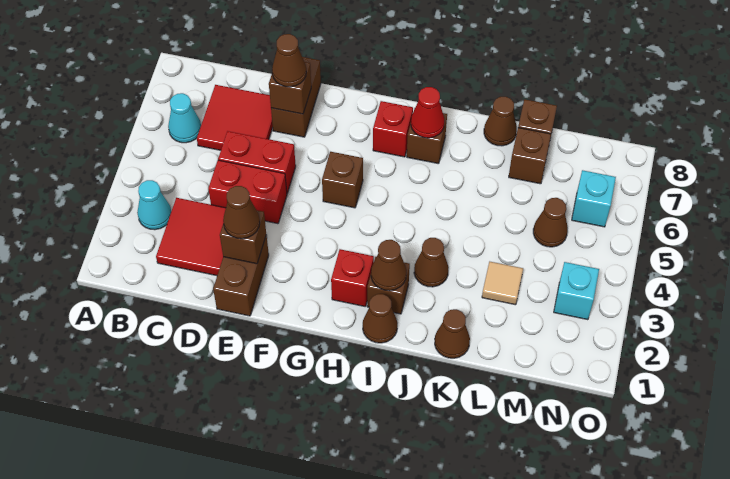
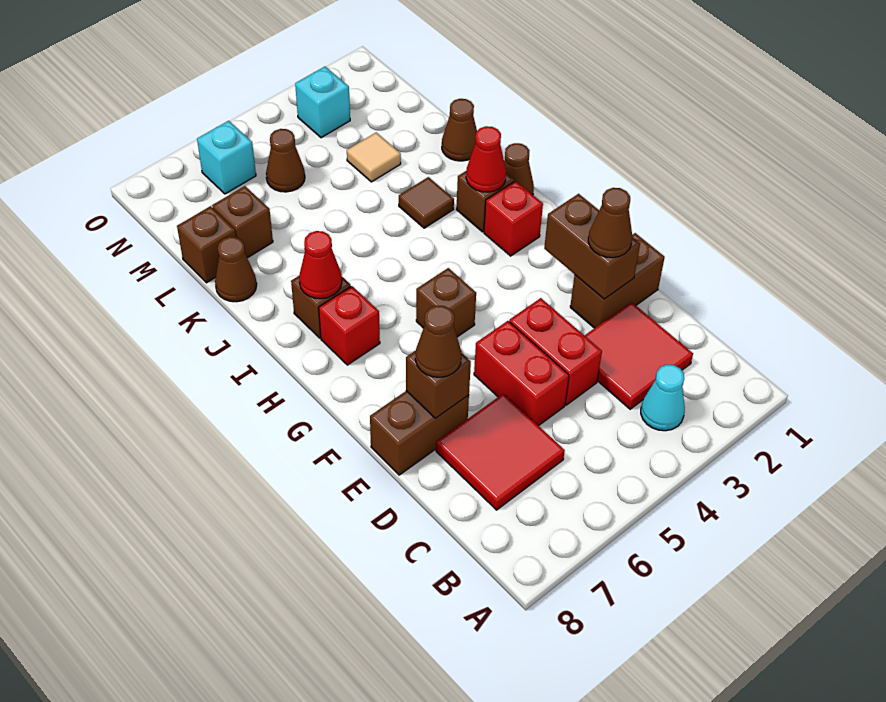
cyan cone B6 level 1 -> none
brown brick E2 level 2 -> brown brick E2:F2 level 2
brown cone I2 level 2 -> red cone I2 level 2
brown cone J3 level 1 -> brown tile J3 level 1

